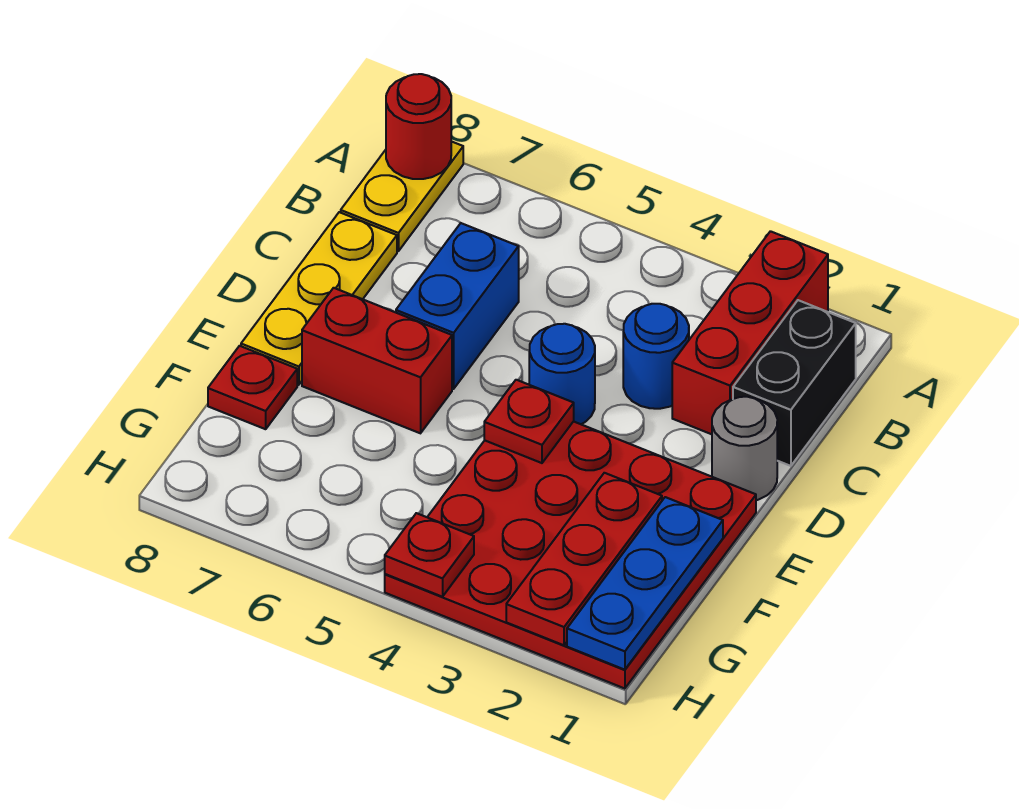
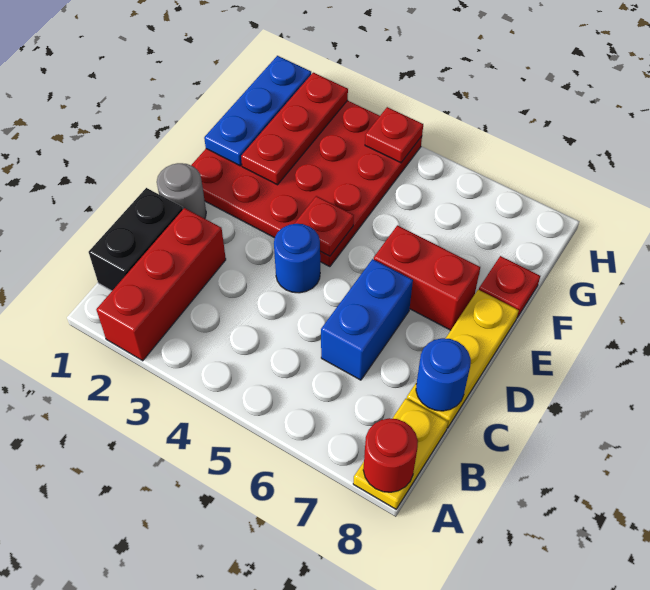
blue round brick C3 level 1 -> blue round brick C8 level 2

